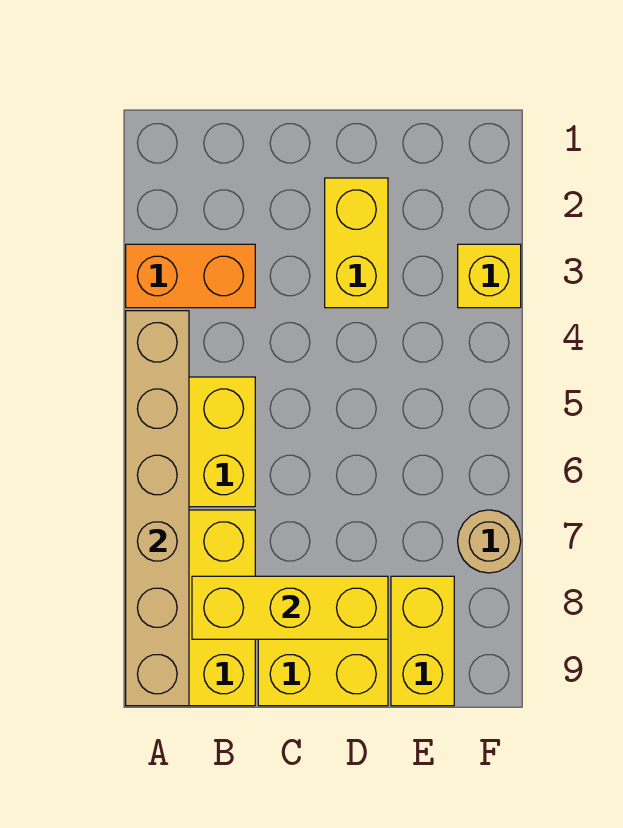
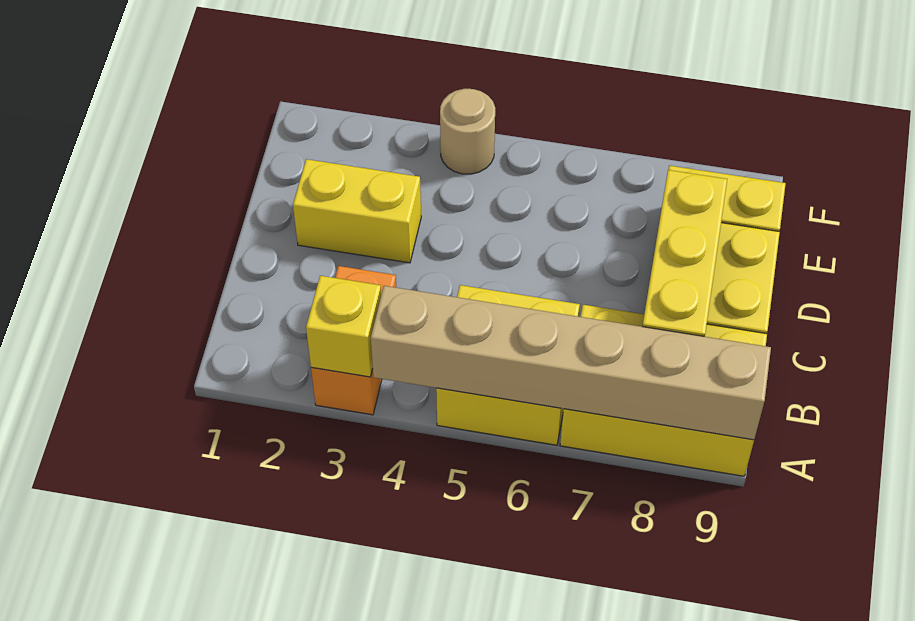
yellow brick F3 level 1 -> yellow brick A3 level 2
tan round brick F7 level 1 -> tan round brick F4 level 1

